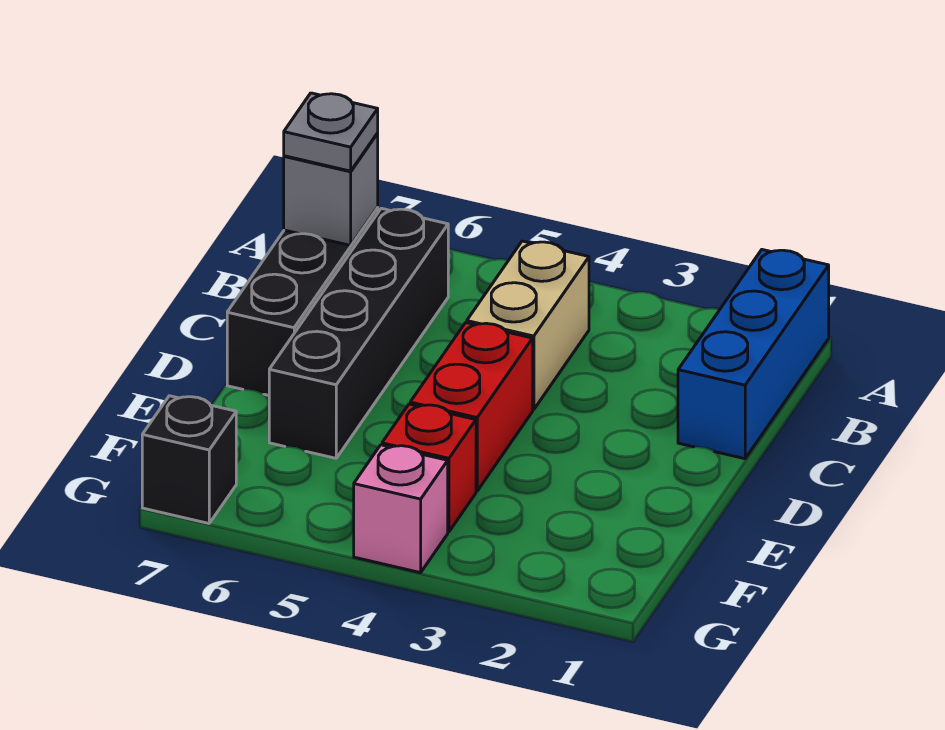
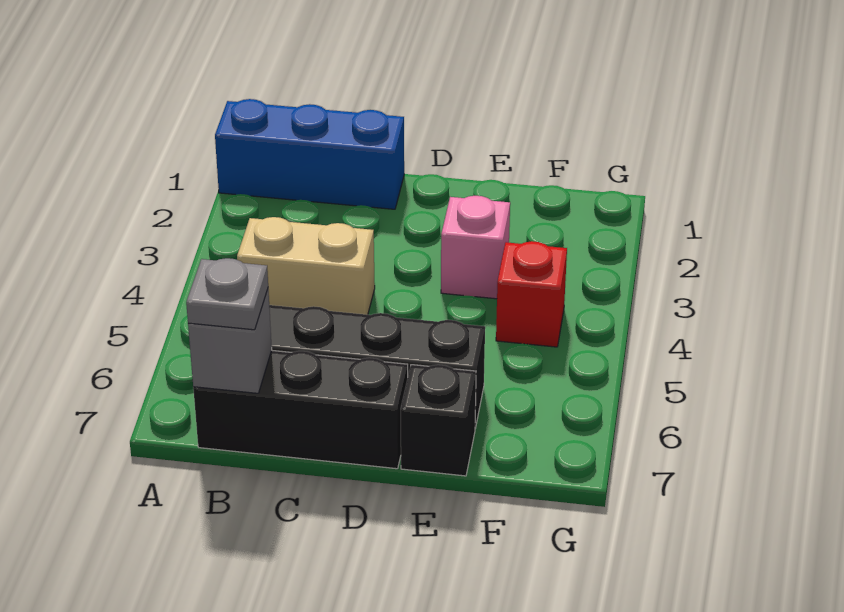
red brick D4:E4 level 1 -> none
pink brick G4 level 1 -> pink brick E3 level 1
black brick G7 level 1 -> black brick E7 level 1

